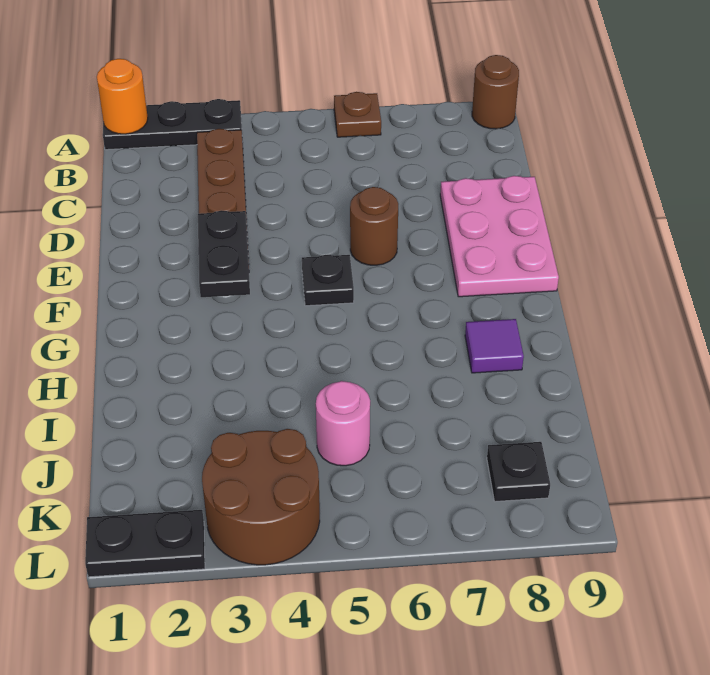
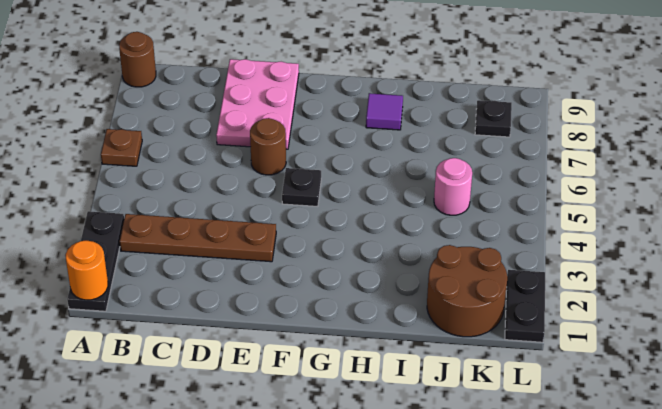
pink plate D8:F9 level 1 -> pink plate D7:E9 level 1
black plate E3:F3 level 2 -> none
brown round brick K3:L4 level 1 -> brown round brick J1:K2 level 1

